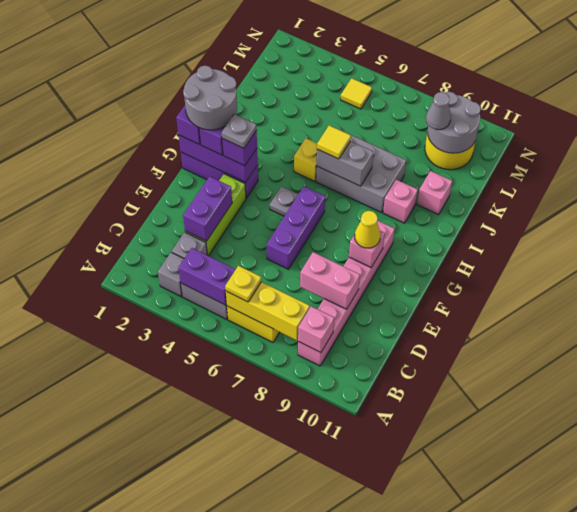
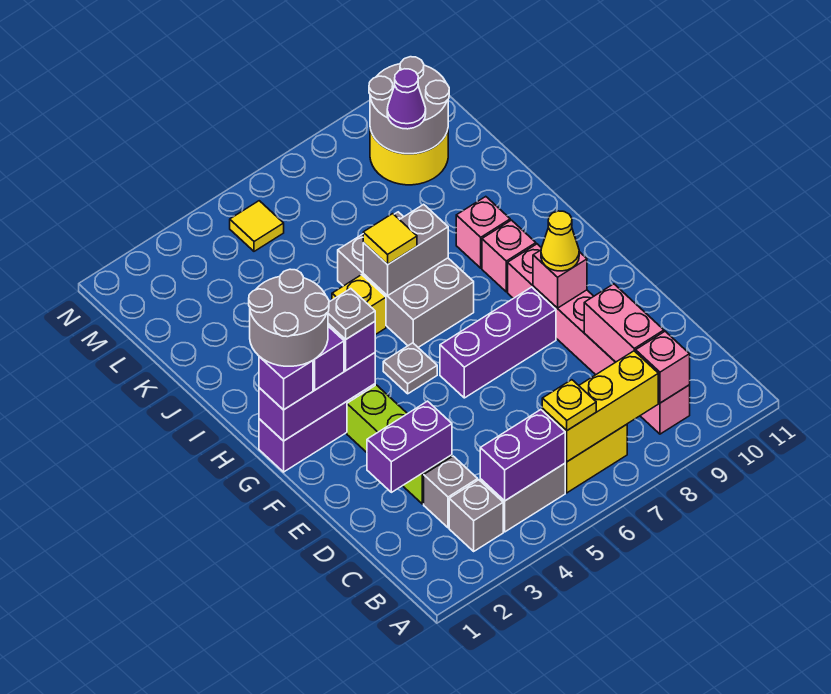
purple brick D3:E3 level 2 -> purple brick D2:D3 level 2
pink brick D8:D9 level 2 -> pink brick C9:D9 level 2
purple brick E6:G6 level 1 -> purple brick F6:F8 level 1
grey brick I6:J8 level 1 -> grey brick H6:J7 level 1
pink brick J10 level 1 -> pink brick H9 level 1
grey cone L9 level 3 -> purple cone L9 level 3

